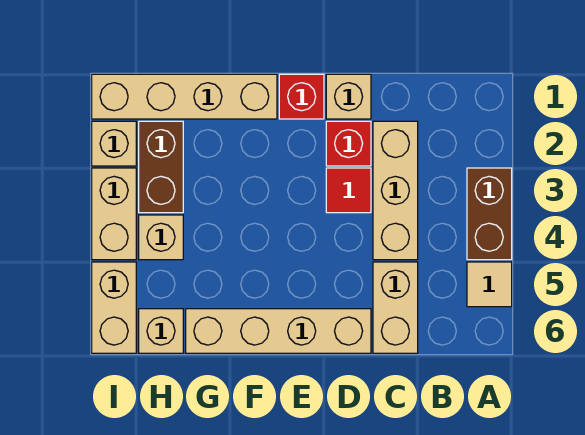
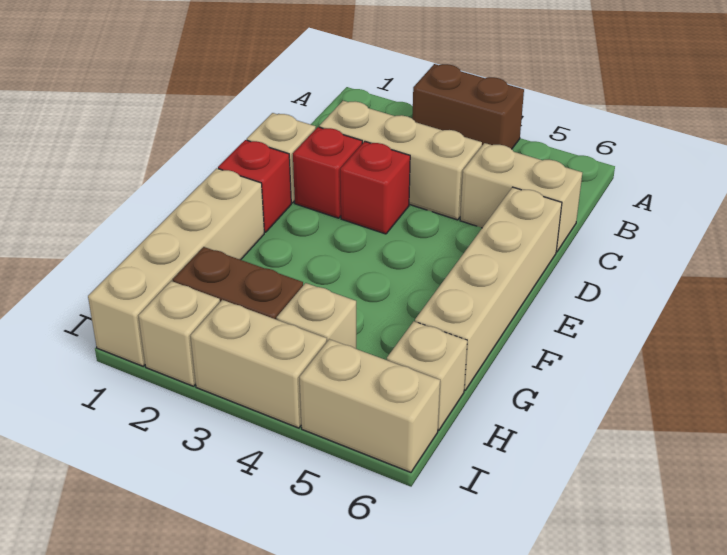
tan tile A5 level 1 -> none
red tile D3 level 1 -> red brick D3 level 1

